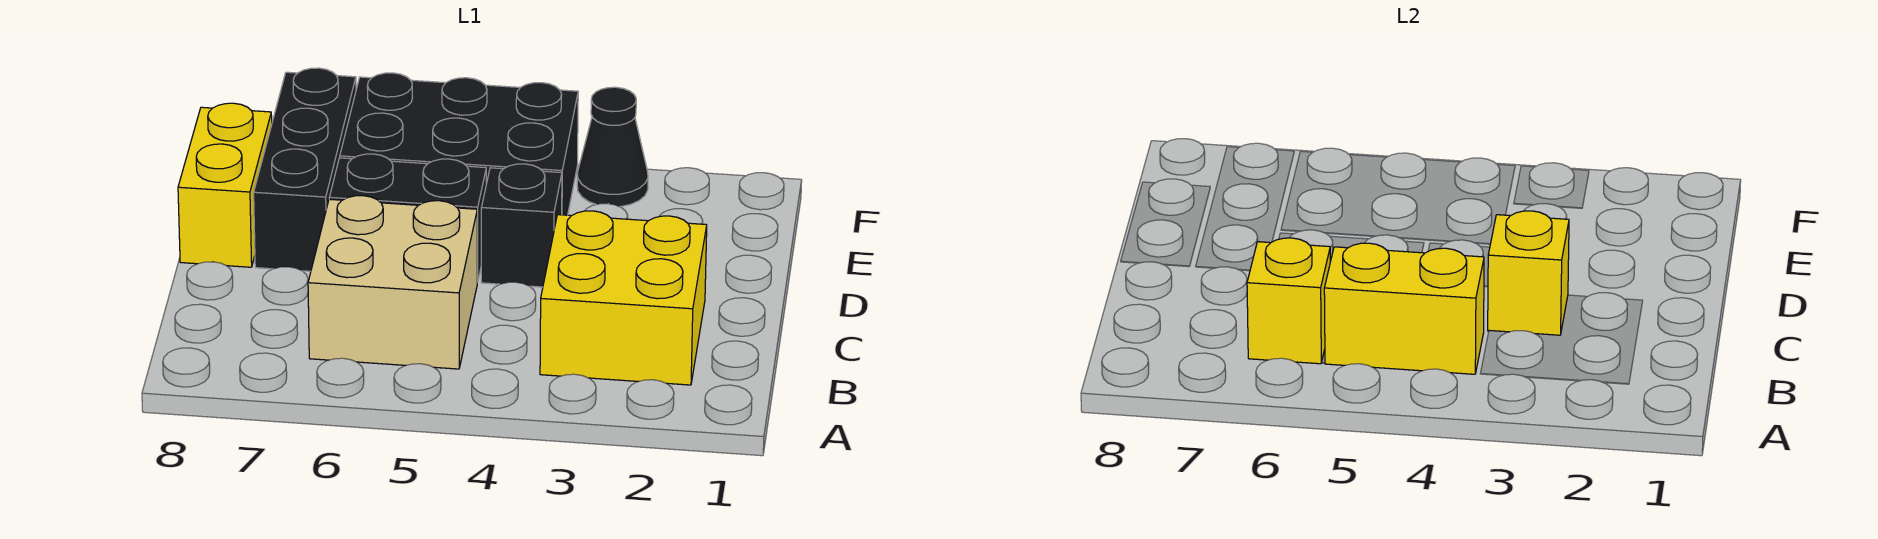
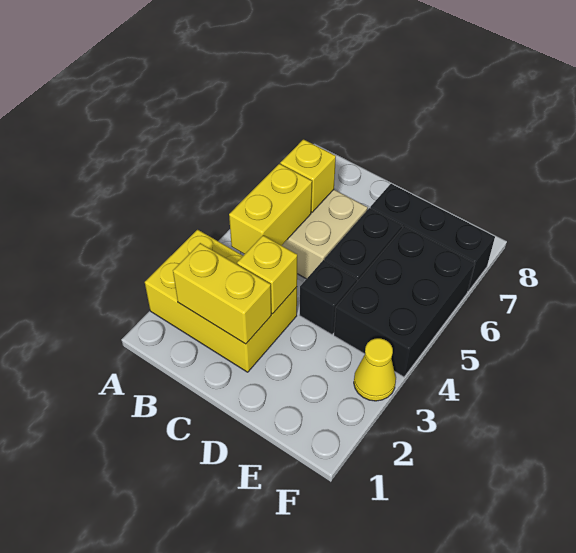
yellow brick B2:C3 level 1 -> yellow brick A2:C3 level 1
yellow brick D8:E8 level 1 -> yellow brick B2:C2 level 2
black cone F3 level 1 -> yellow cone F3 level 1

